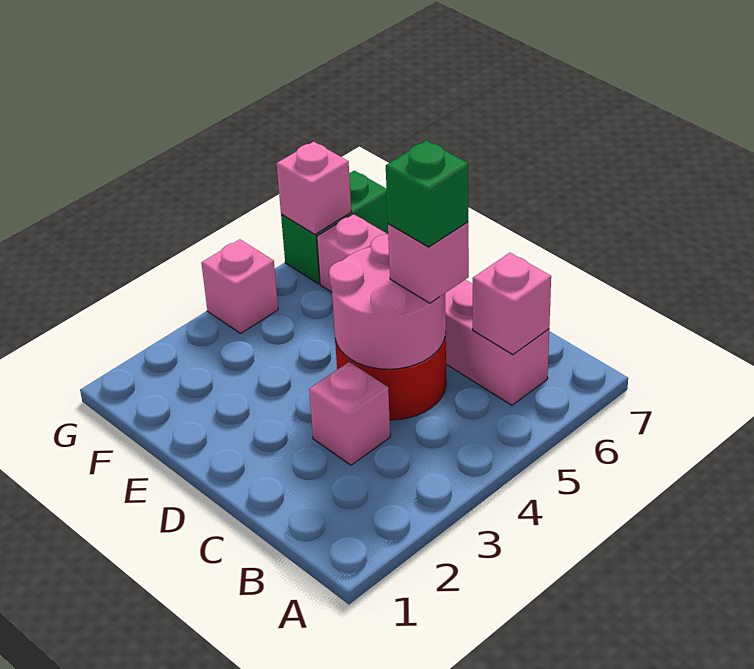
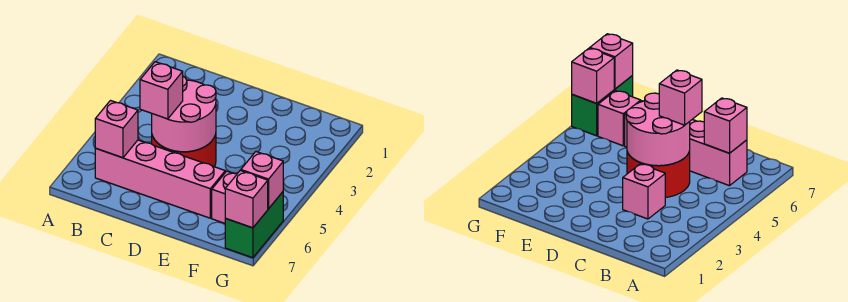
green brick C5 level 4 -> none
pink brick G4 level 1 -> pink brick G7 level 2

